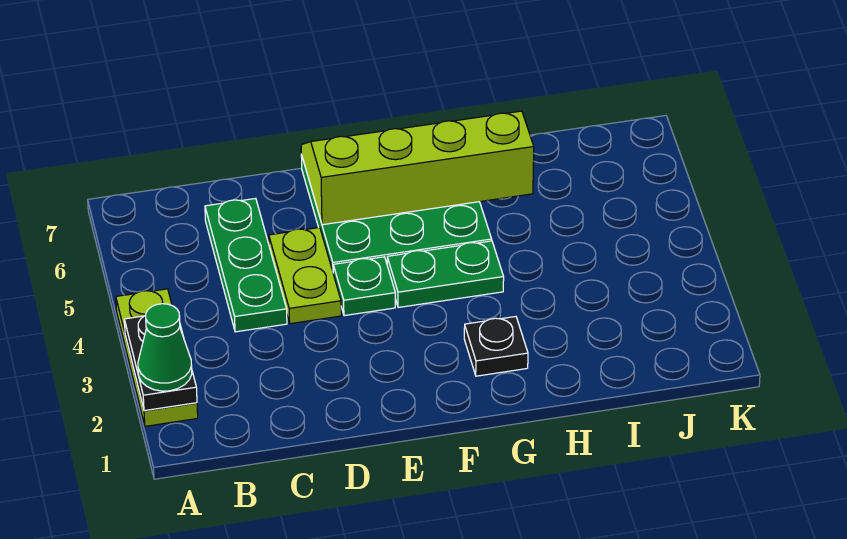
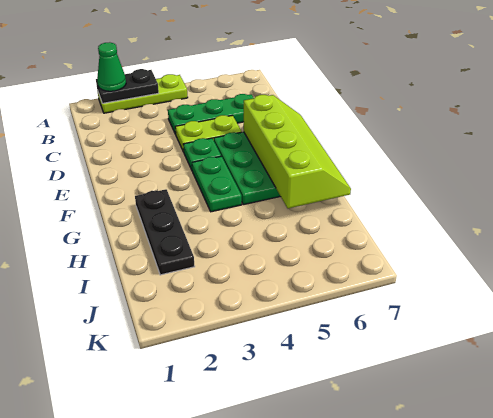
black plate G2 level 1 -> black plate G2:I2 level 1

